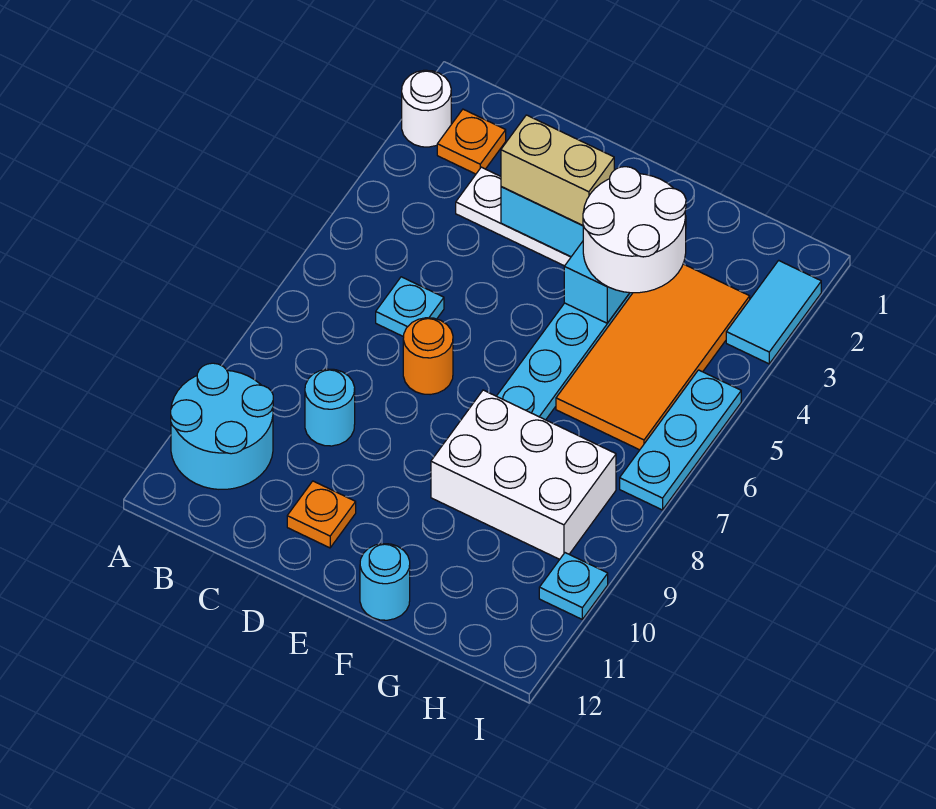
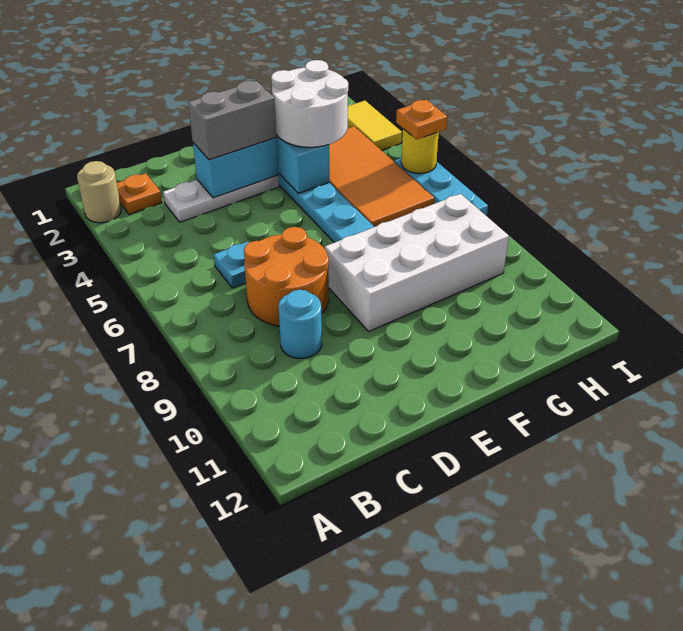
white round brick A2 level 1 -> tan round brick A2 level 1
cyan round brick A10:B11 level 1 -> none
tan brick D3:E3 level 3 -> grey brick D3:E3 level 3
orange round brick D7 level 1 -> orange round brick C7:D8 level 1
orange plate D11 level 1 -> orange plate I5 level 3
white brick F8:H9 level 1 -> white brick E8:H9 level 1
cyan round brick F12 level 1 -> none
cyan tile I2:I3 level 1 -> yellow tile I2:I3 level 1
none -> yellow round brick I5 level 2
cyan plate I10 level 1 -> none

